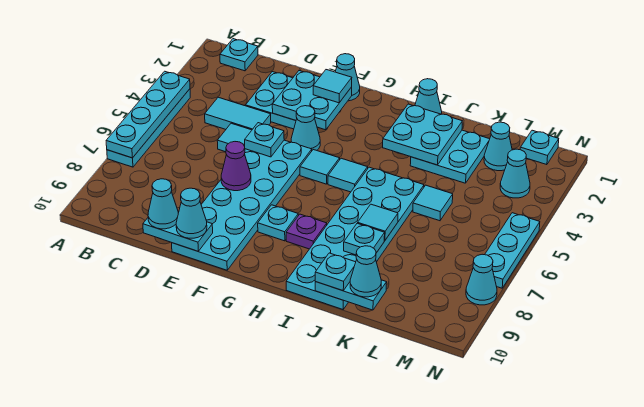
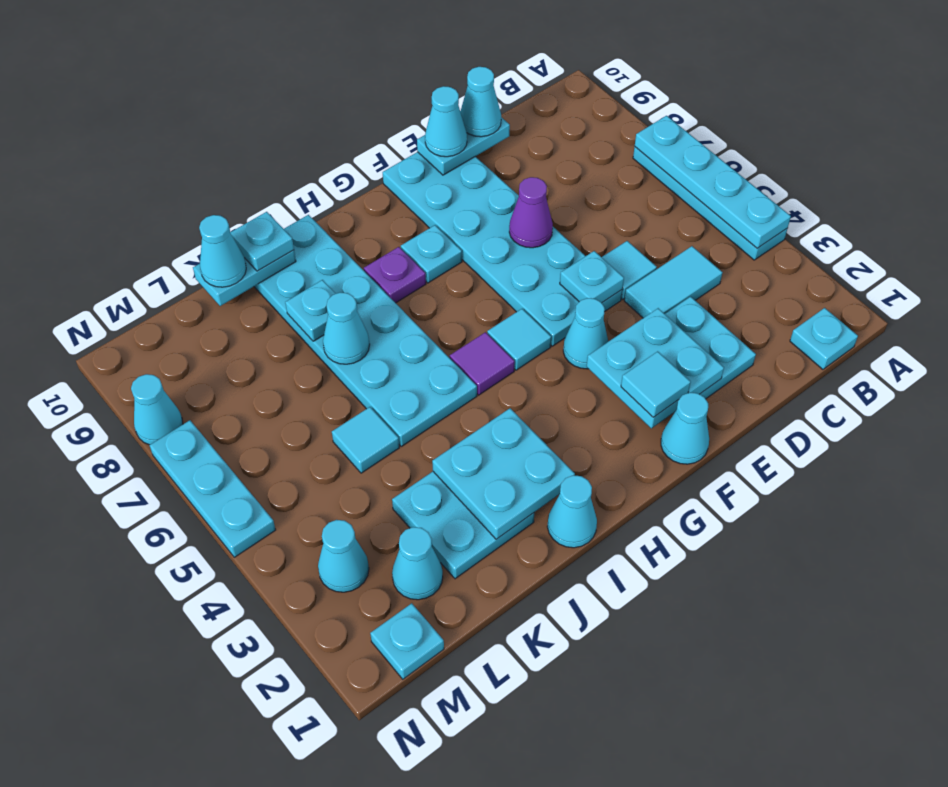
cyan tile H5 level 1 -> purple tile H5 level 1
cyan tile J7 level 2 -> cyan cone J7 level 2

